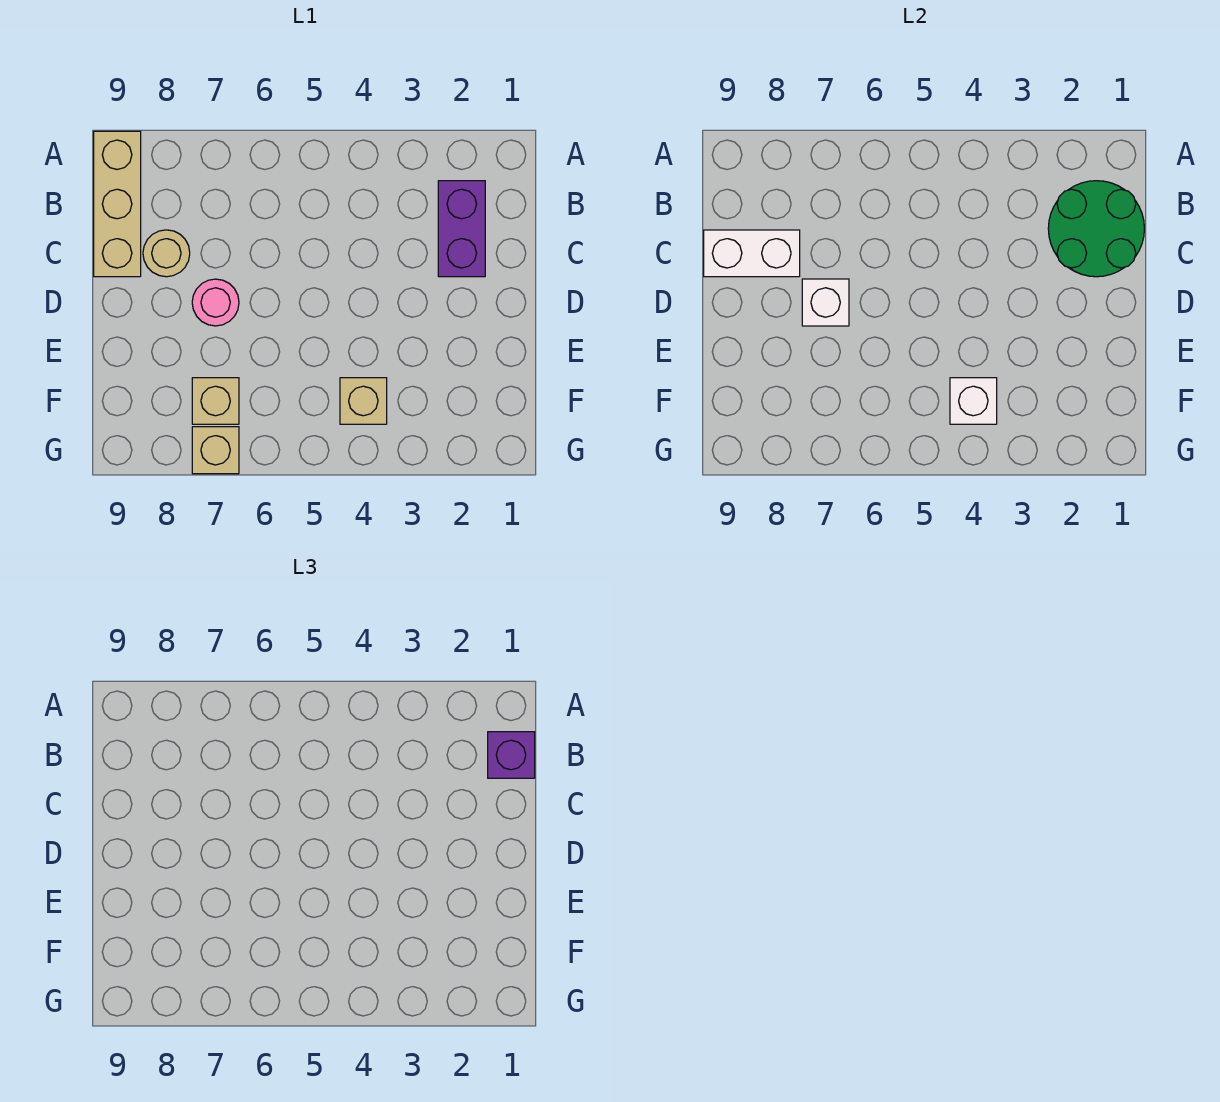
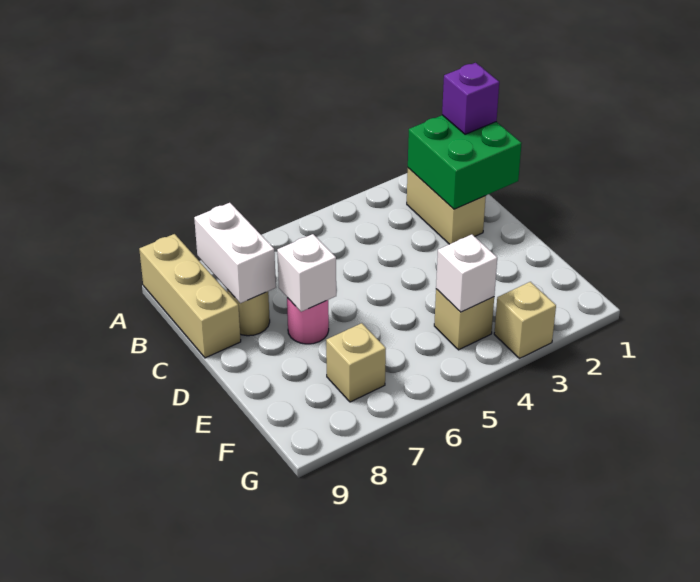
green round brick B1:C2 level 2 -> green brick B1:C2 level 2
purple brick B2:C2 level 1 -> tan brick B2:C2 level 1
white brick C8:C9 level 2 -> white brick B8:C8 level 2
tan brick G7 level 1 -> tan brick G3 level 1

